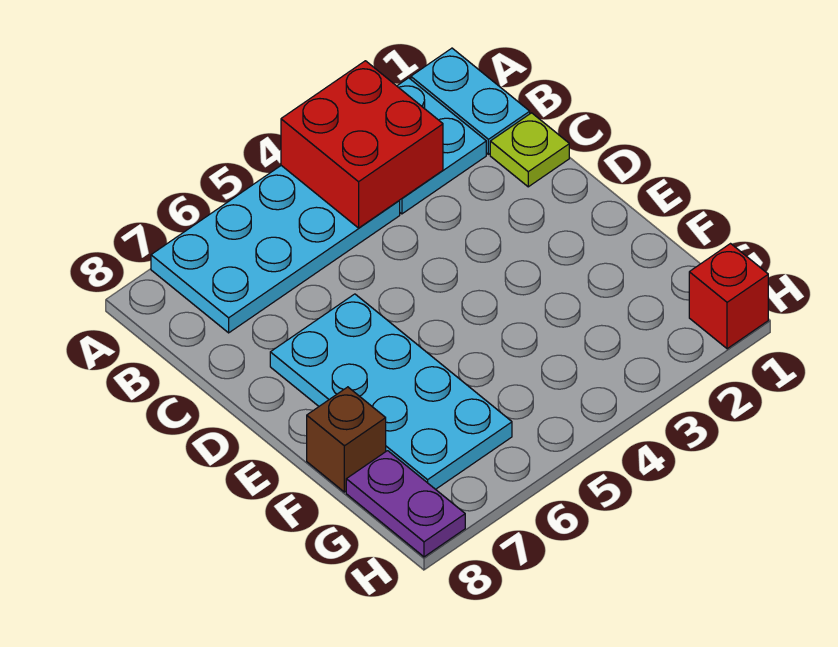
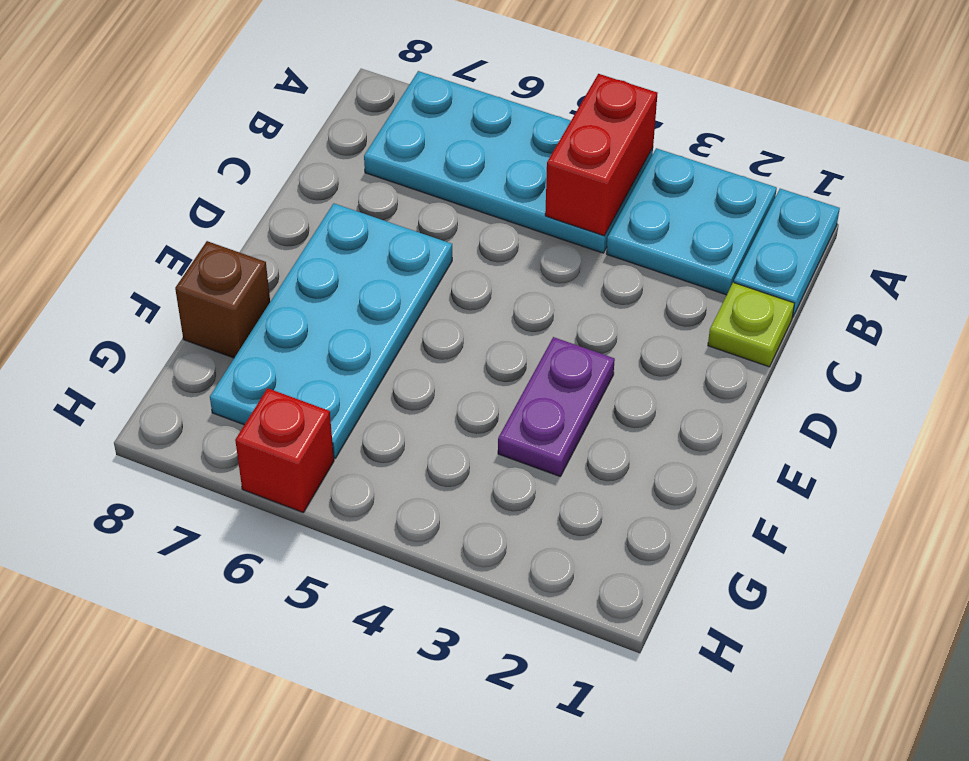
red brick A3:B4 level 2 -> red brick A4:B4 level 2
purple plate G8:H8 level 1 -> purple plate E3:F3 level 1
red brick H1 level 1 -> red brick H6 level 1

